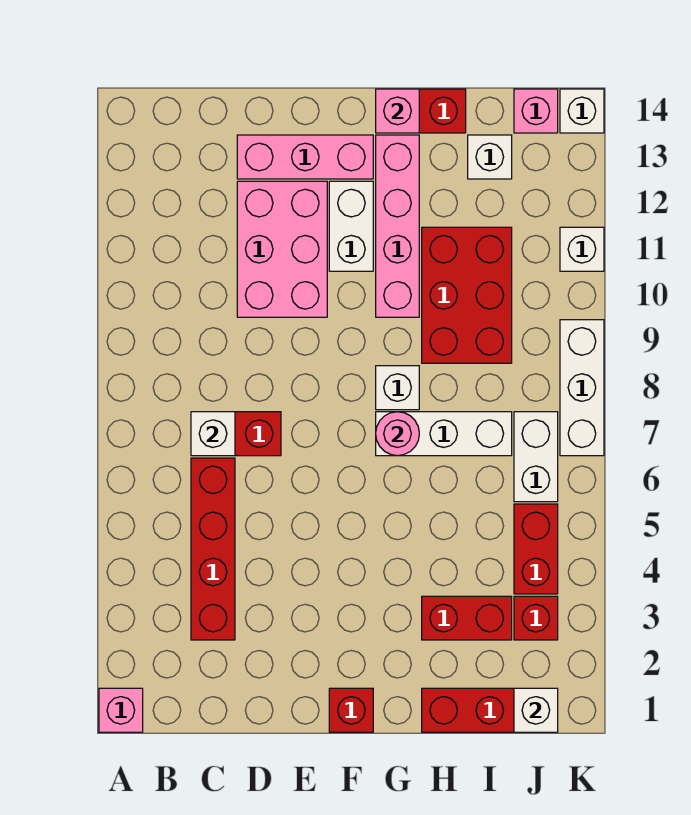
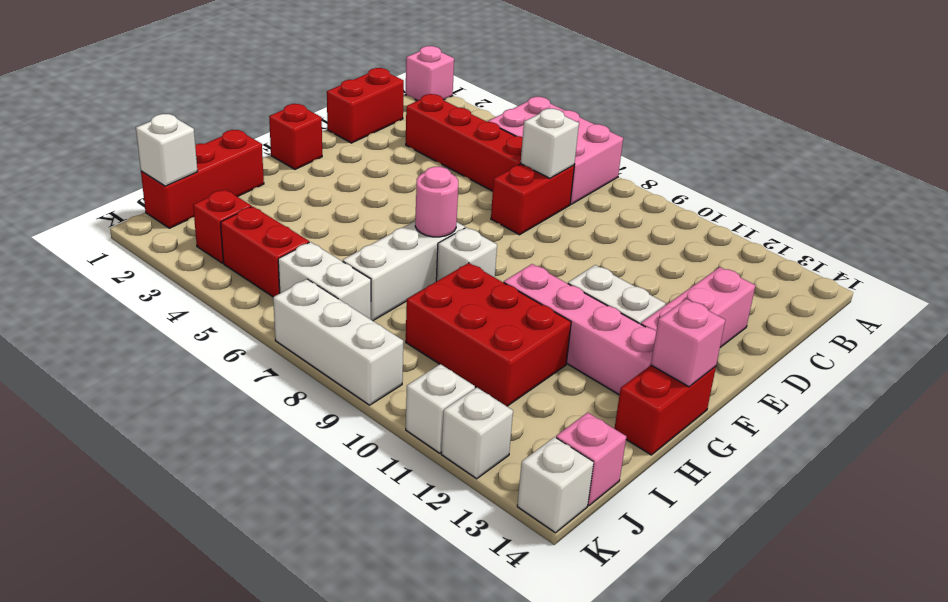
pink brick D10:E12 level 1 -> pink brick A5:B7 level 1
red brick H3:I3 level 1 -> red brick C1:D1 level 1
white brick I13 level 1 -> white brick K12 level 1

